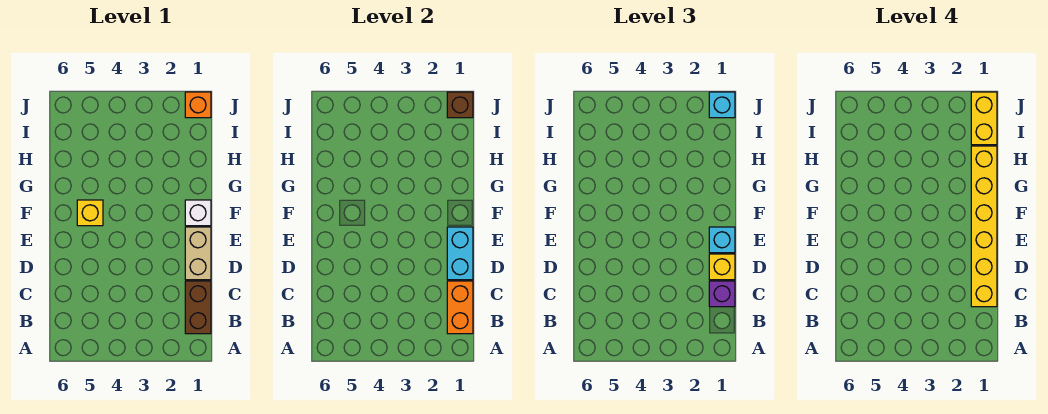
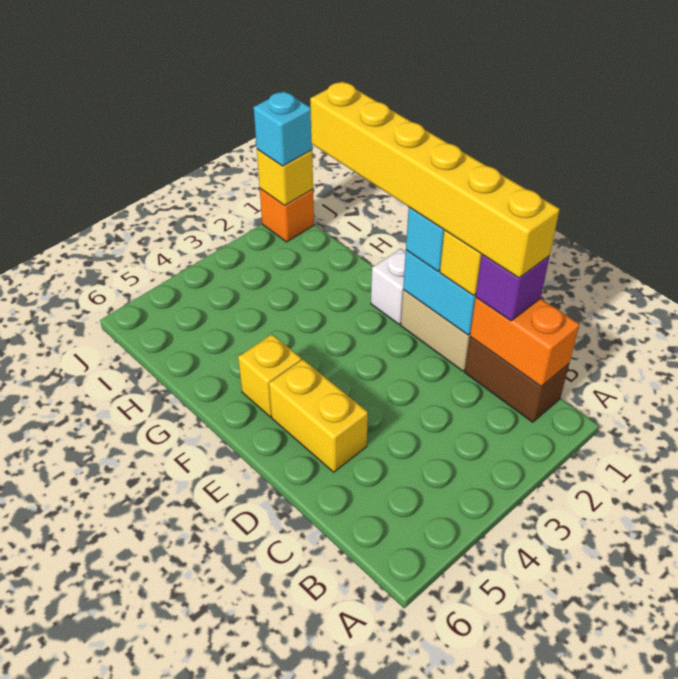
yellow brick I1:J1 level 4 -> yellow brick D5:E5 level 1
brown brick J1 level 2 -> yellow brick J1 level 2

